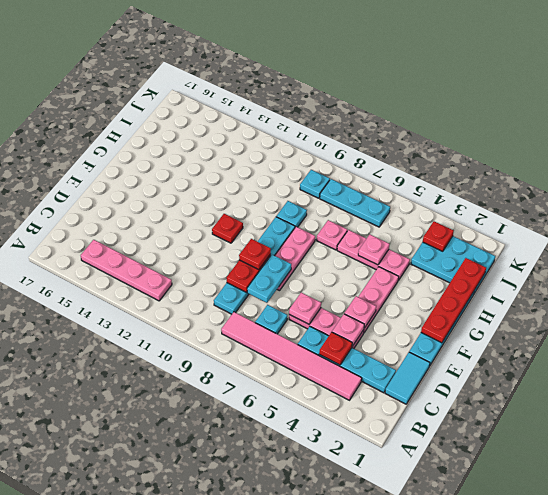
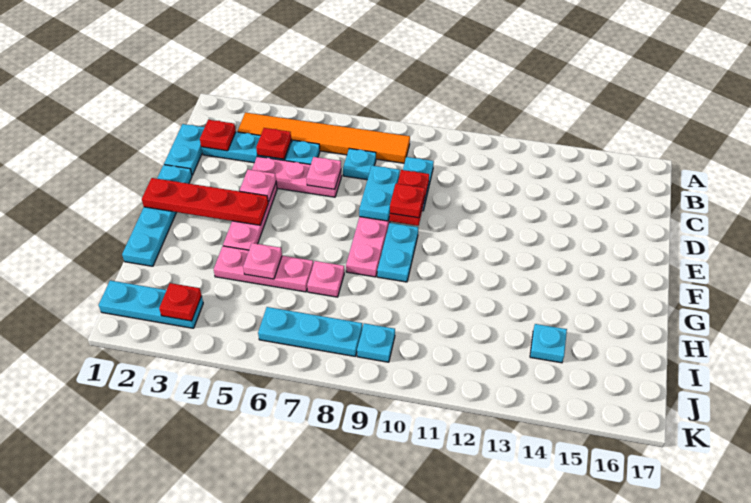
pink tile B3:B8 level 1 -> orange tile B3:B8 level 1
pink plate B12:B15 level 1 -> none
cyan tile C1:D1 level 1 -> cyan plate C1:D1 level 1
pink plate D4 level 2 -> none
red plate F1:I1 level 2 -> red plate F1:F4 level 2
red plate F11 level 1 -> red plate C2 level 2
cyan plate H9 level 1 -> cyan plate I14 level 1
cyan plate I1:J3 level 1 -> cyan plate J1:J3 level 1

